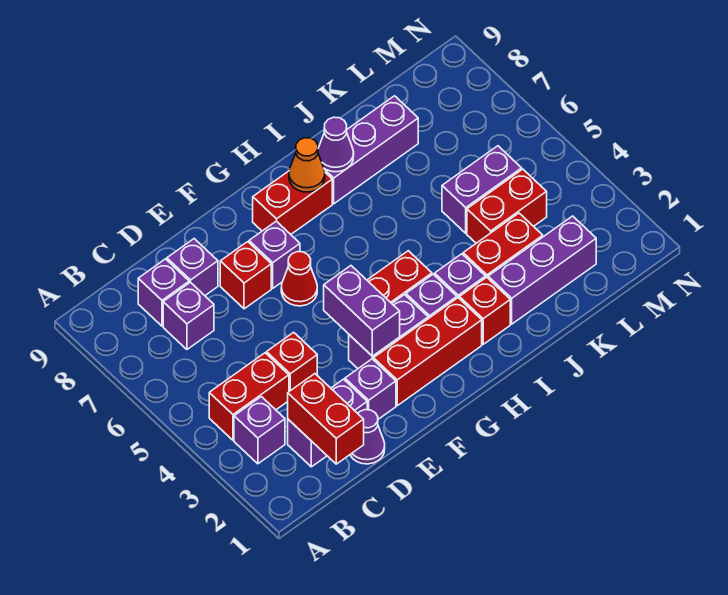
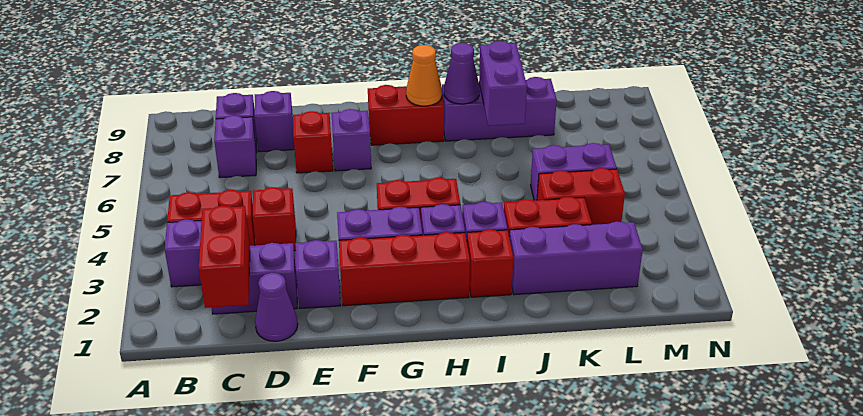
purple brick F3:F4 level 2 -> purple brick J7:J8 level 2
red cone F6 level 1 -> none

